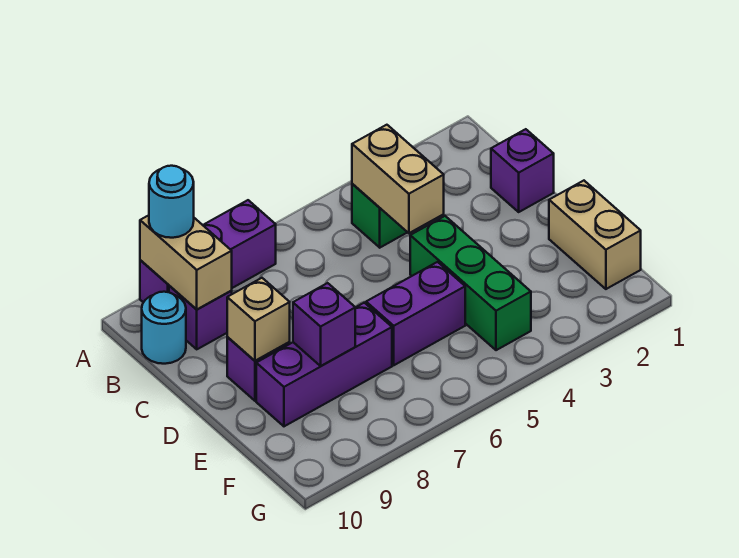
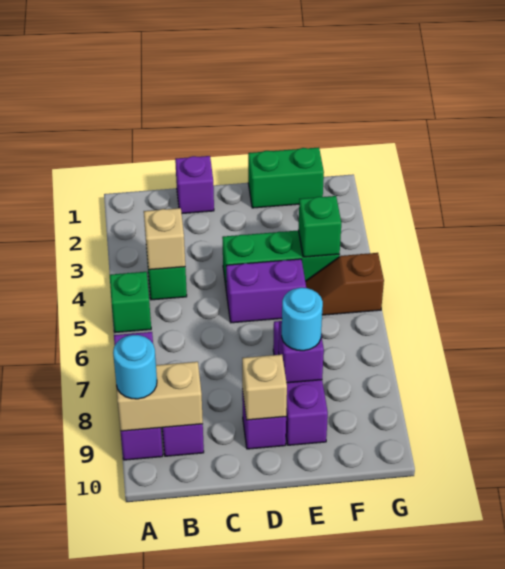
none -> green brick A5 level 1
tan brick B4:C4 level 2 -> tan brick B4 level 2
cyan round brick B10 level 1 -> cyan round brick E8 level 3
tan brick E1:F1 level 1 -> green brick E1:F1 level 1
purple brick E5:E6 level 1 -> purple brick D5:E5 level 1
none -> green brick F4 level 2
none -> brown slope F5:G5 level 1 top G

